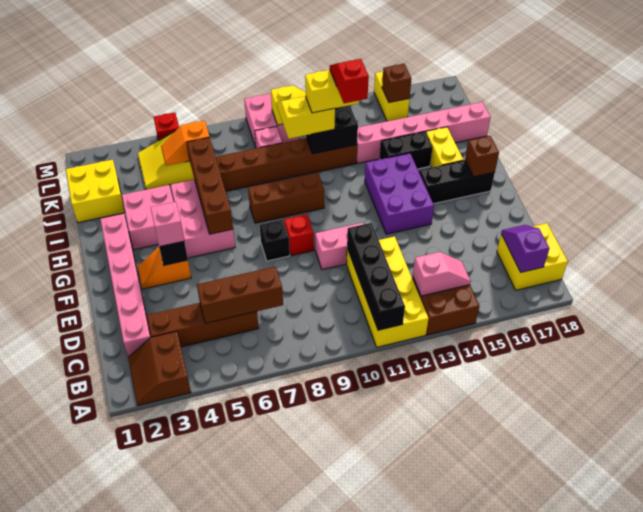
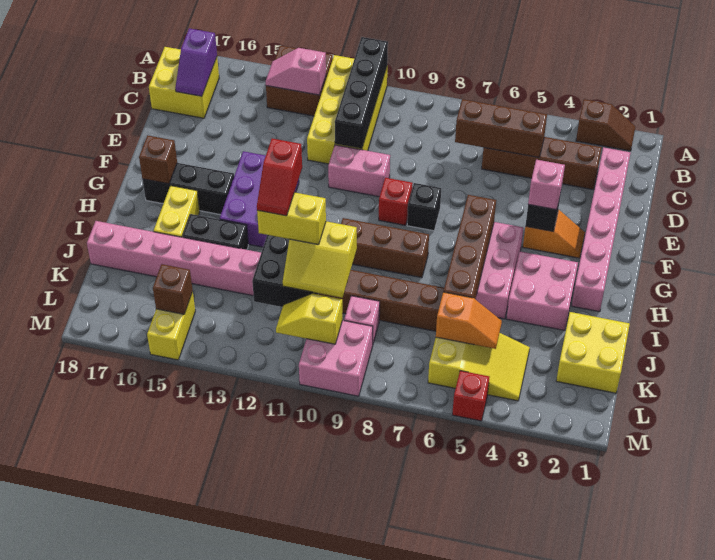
brown slope A2:B3 level 1 top 3 -> brown slope A2:A3 level 1 top 3

